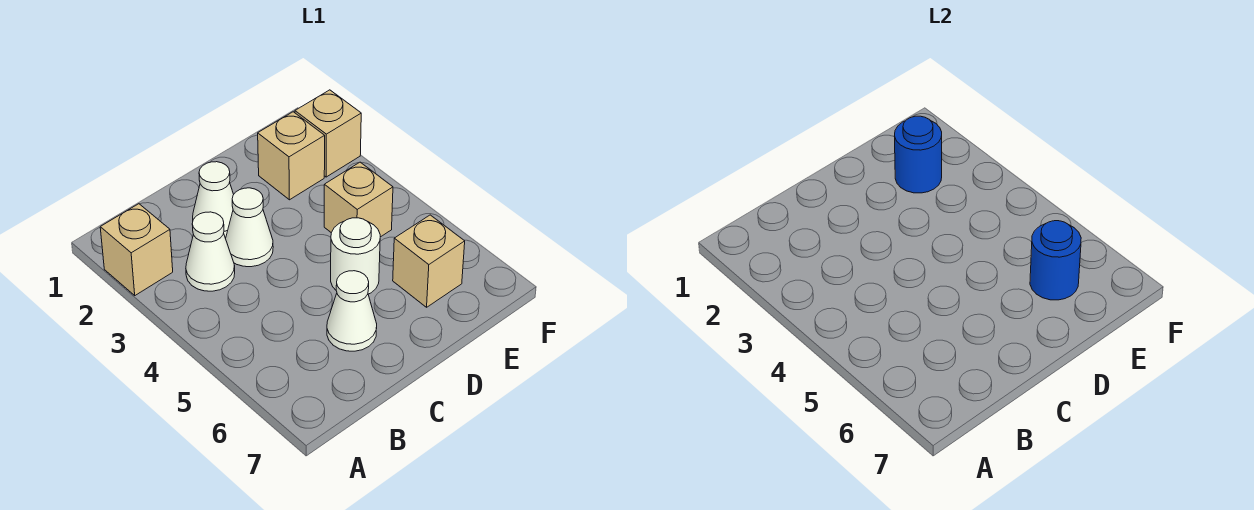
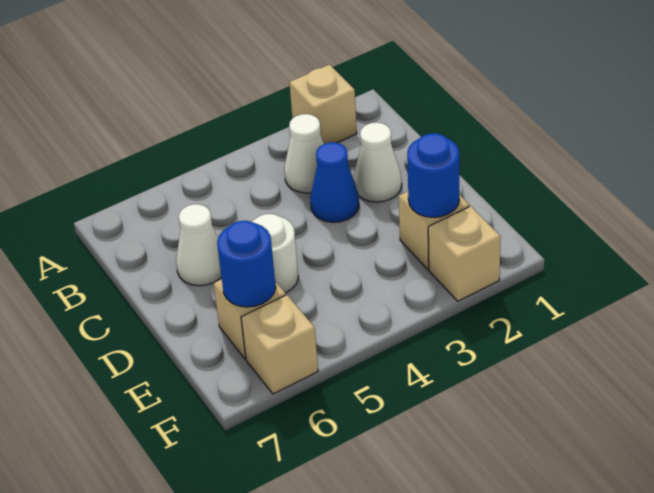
white cone C3 level 1 -> blue cone C3 level 1
tan brick E4 level 1 -> tan brick F6 level 1

